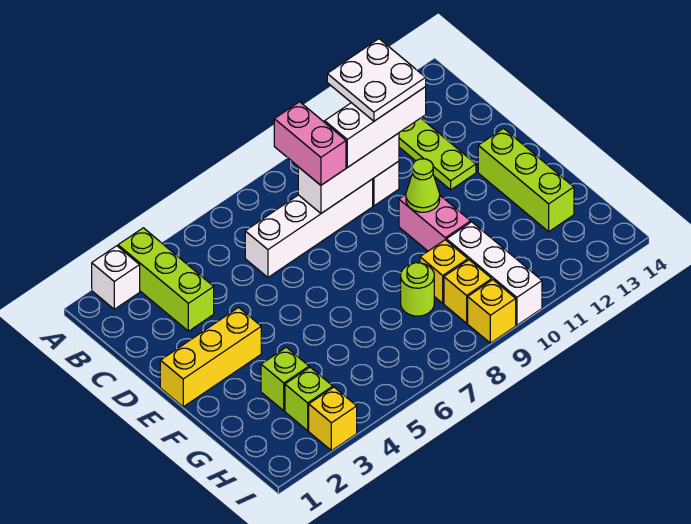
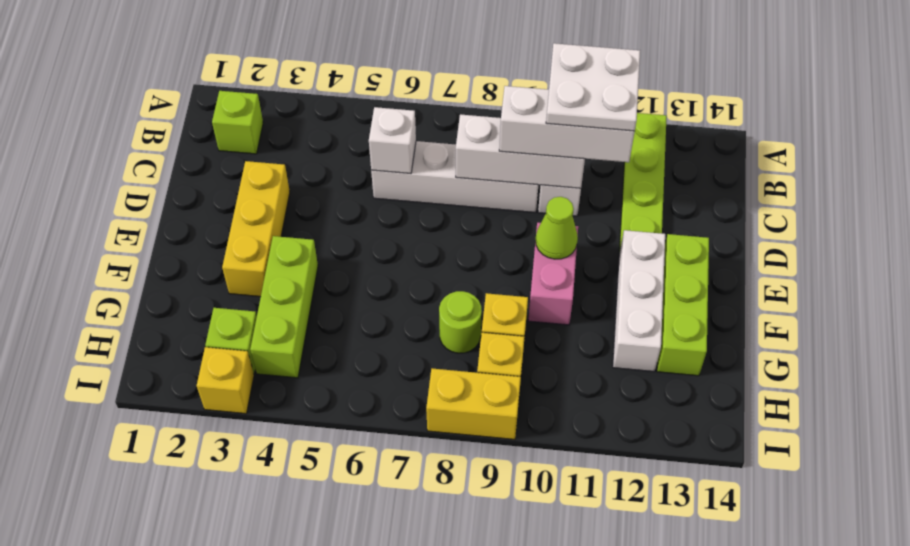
white brick A2 level 1 -> white brick C6 level 2
lime brick A3:C3 level 1 -> lime brick F4:H4 level 1
pink brick B8:C8 level 3 -> none
yellow brick E1:E3 level 1 -> yellow brick D3:F3 level 1
lime brick G3 level 1 -> lime brick B2 level 1
white brick G10:I10 level 1 -> white brick E12:G12 level 1
yellow brick I9 level 1 -> yellow brick I8:I9 level 1

